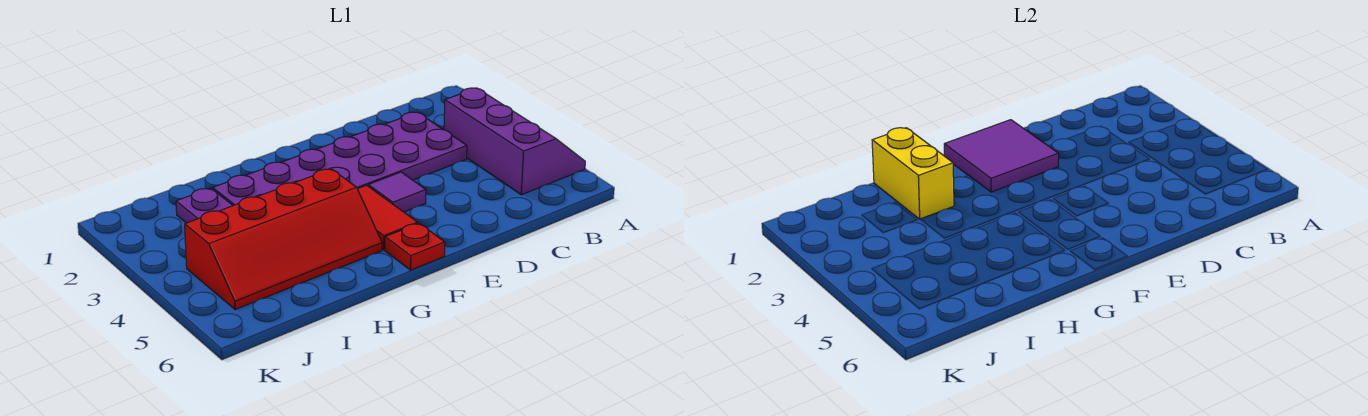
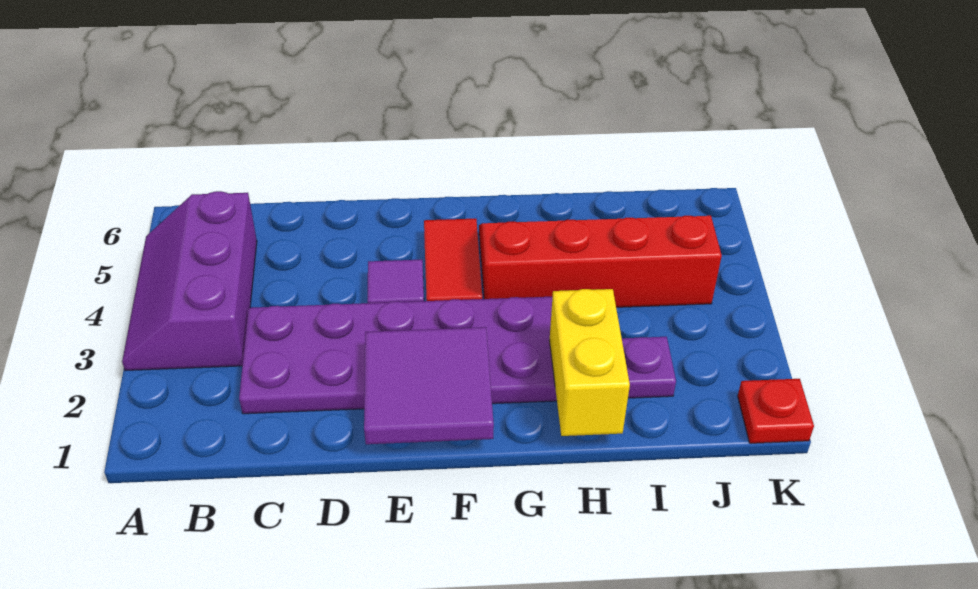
red plate F6 level 1 -> red plate K1 level 1

